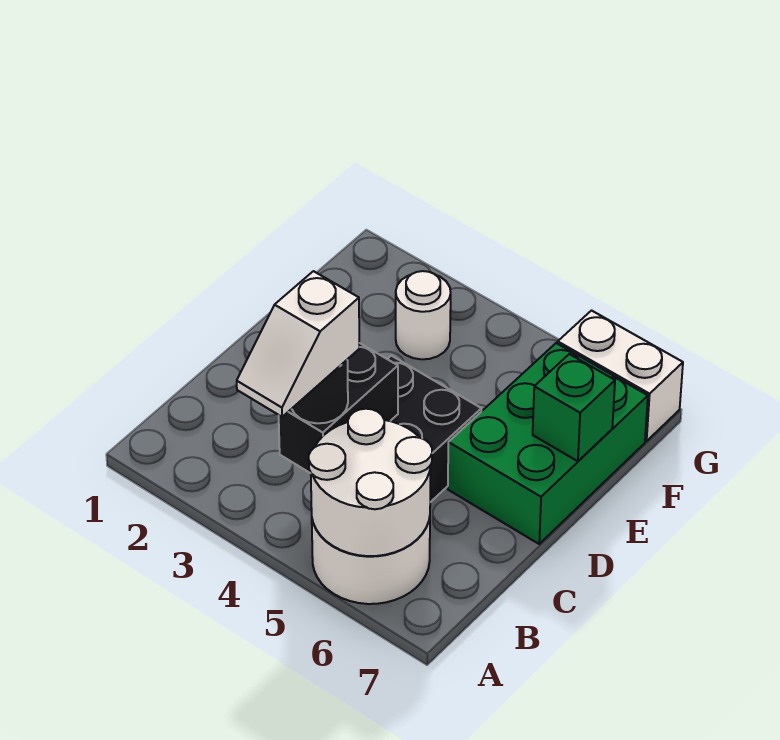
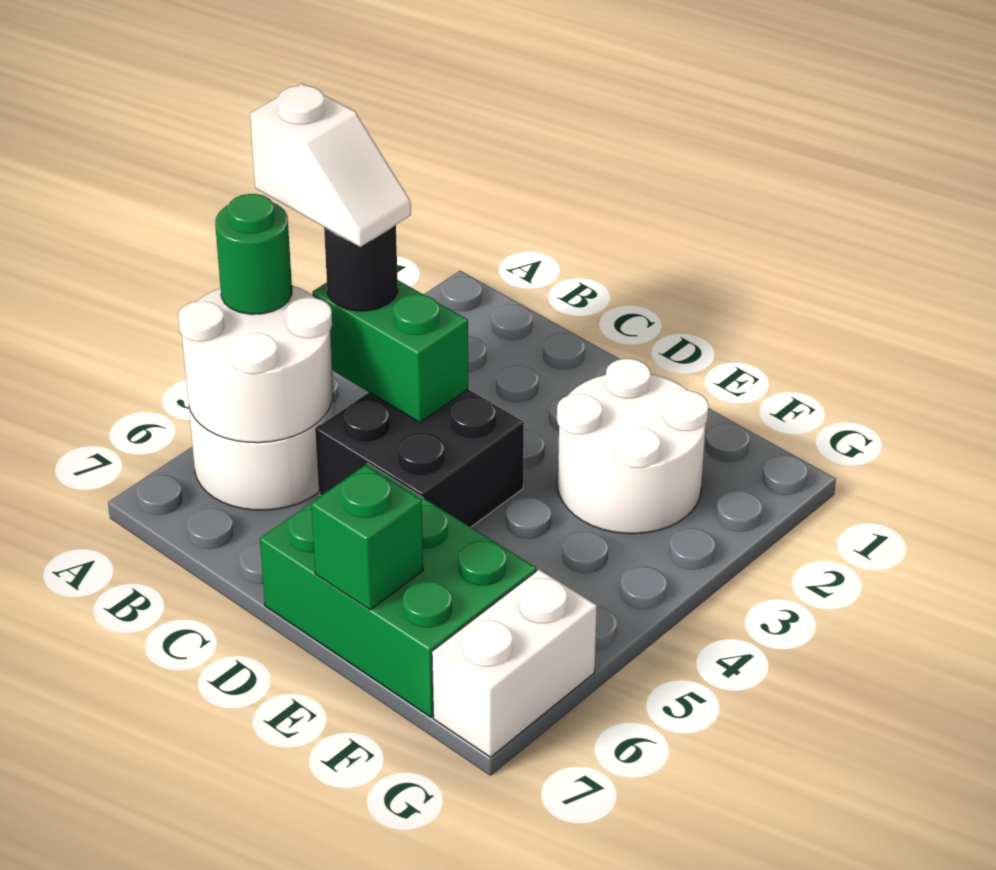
white slope A4:B4 level 4 top B -> white slope A4:B4 level 4 top A
none -> green round brick A5 level 3
black brick B4:C4 level 2 -> green brick B4:C4 level 2
white round brick F3 level 1 -> white round brick E2:F3 level 1

